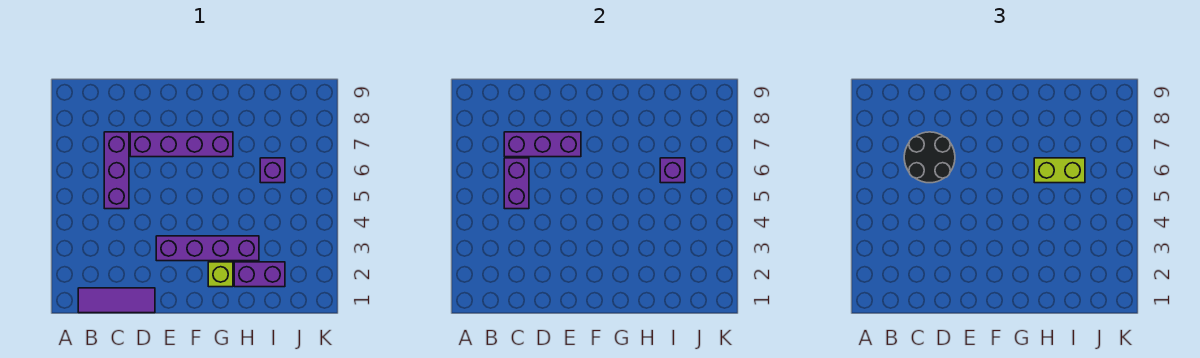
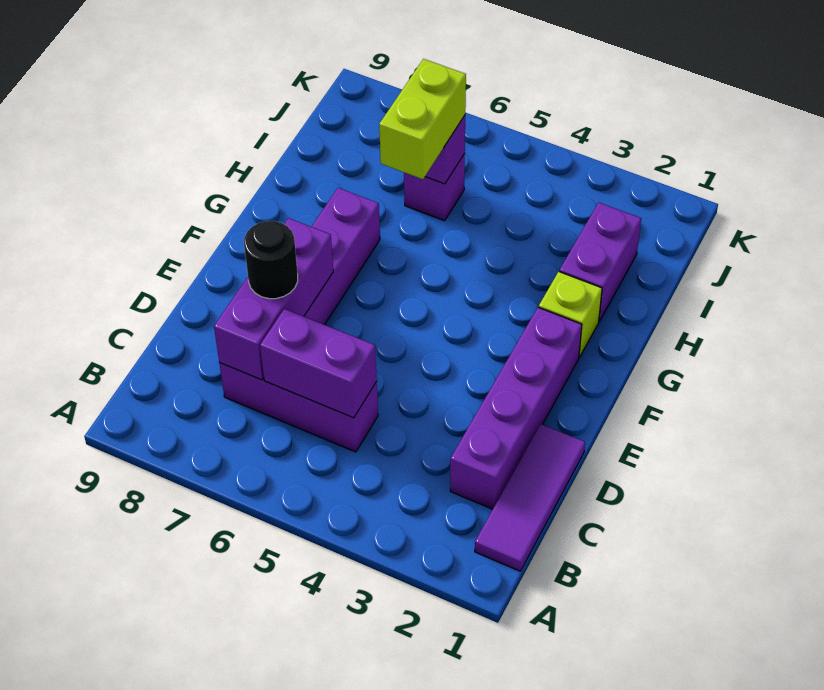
black round brick C6:D7 level 3 -> black round brick D7 level 3
purple brick E3:H3 level 1 -> purple brick C2:F2 level 1

